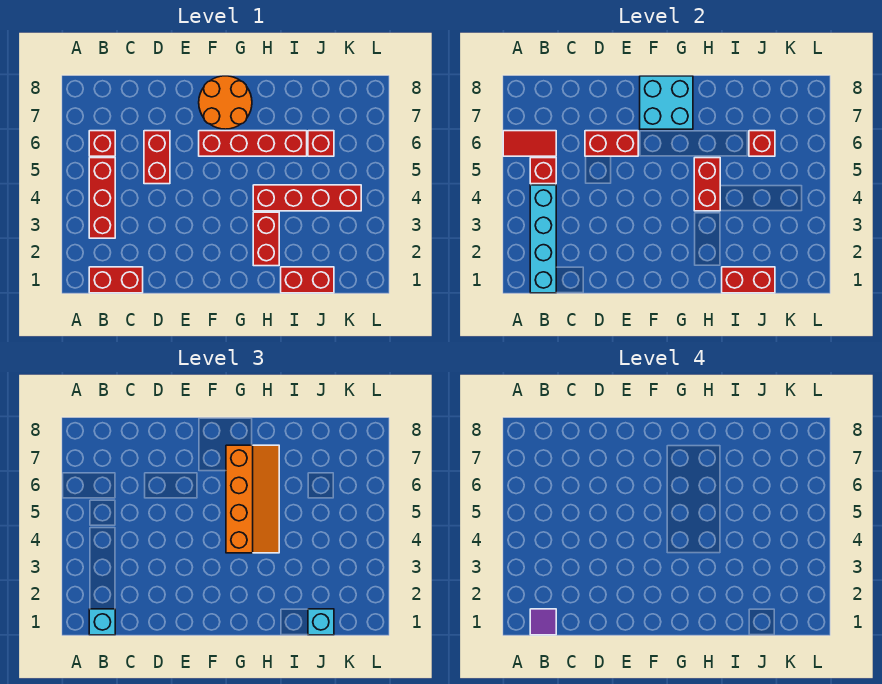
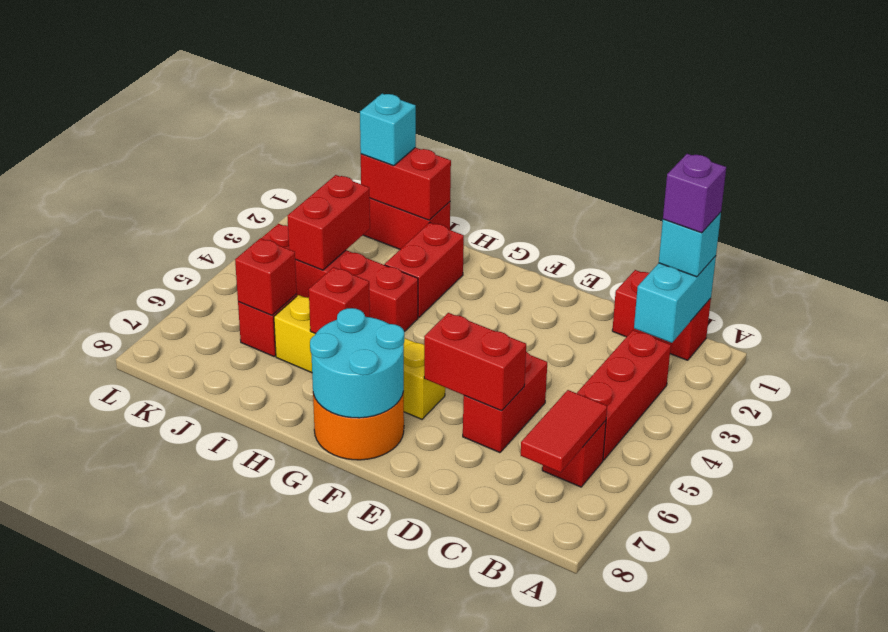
red tile A6:B6 level 2 -> red tile B6:B7 level 2
cyan brick B1:B4 level 2 -> cyan brick B1:B2 level 2
purple tile B1 level 4 -> purple brick B1 level 4
red brick B5 level 2 -> red brick H6 level 2
red brick F6:I6 level 1 -> yellow brick F6:I6 level 1
cyan brick F7:G8 level 2 -> cyan round brick F7:G8 level 2
orange slope G4:H7 level 3 top G -> none
red brick H4:H5 level 2 -> red brick J3:J4 level 2

